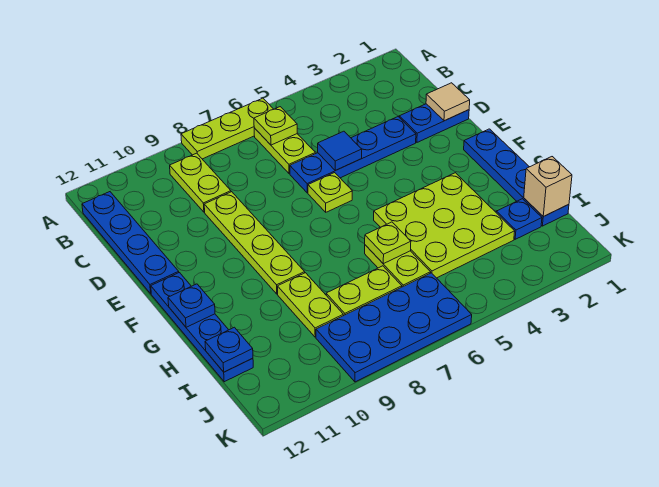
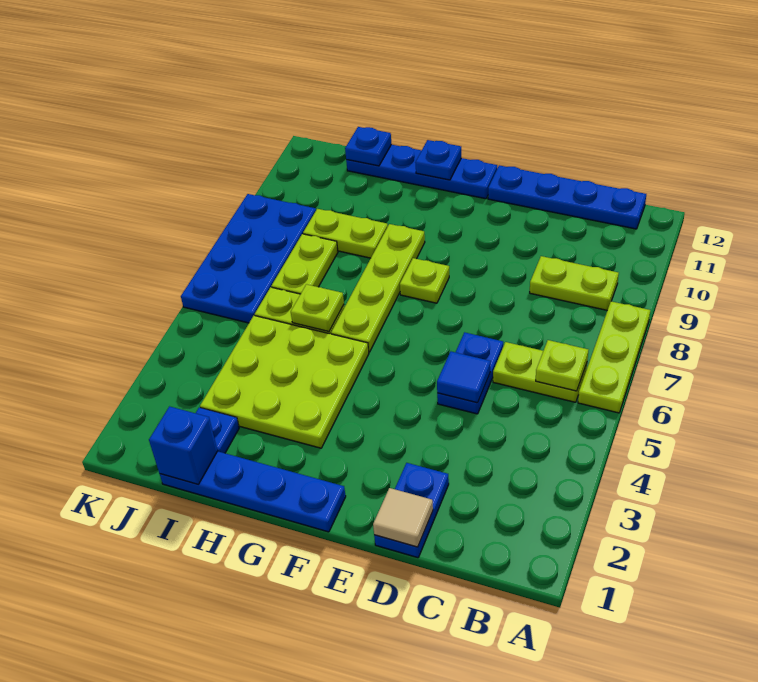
blue plate D3:D6 level 1 -> blue plate D5:D6 level 1
lime plate D9:G9 level 1 -> lime plate G6:G9 level 1
lime plate E6 level 1 -> lime plate F8 level 1
tan brick I1 level 2 -> blue brick I1 level 2

